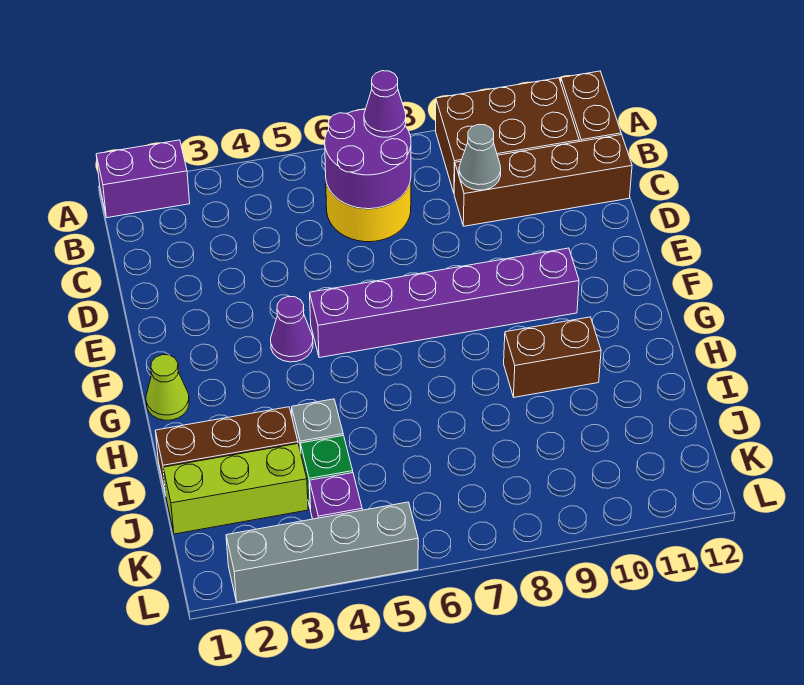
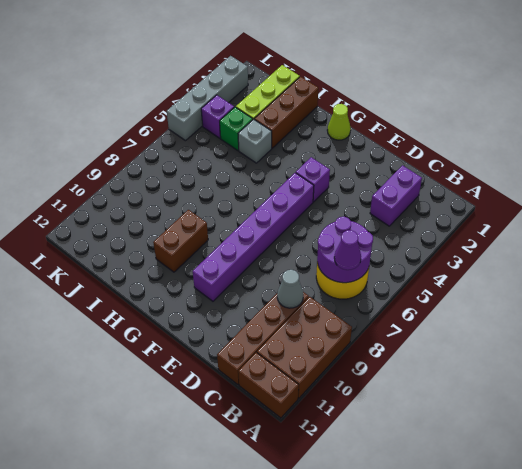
purple brick A1:A2 level 1 -> purple brick C2:C3 level 1
purple cone F4 level 1 -> purple brick F4 level 1

